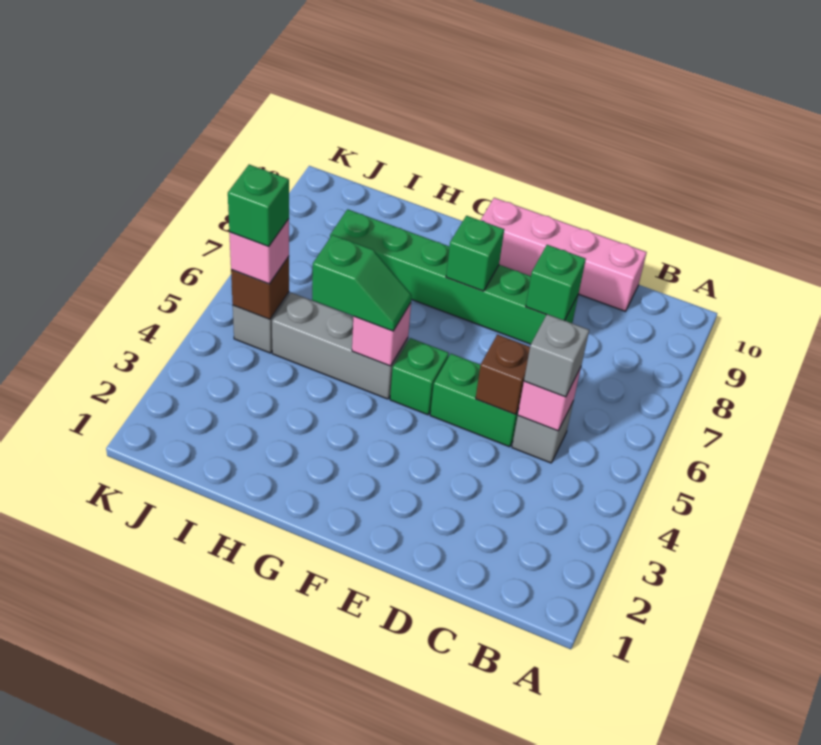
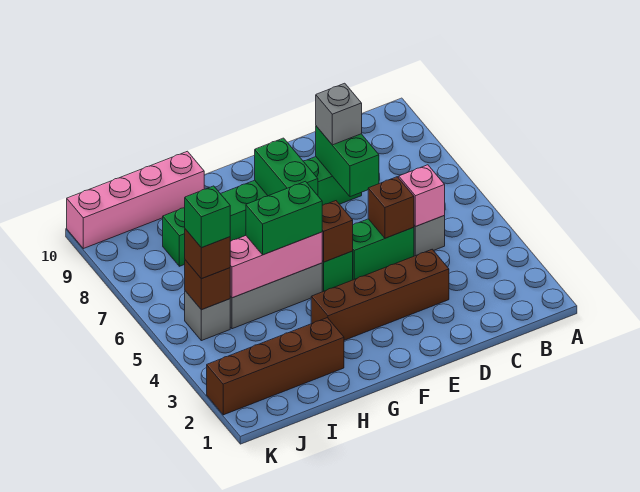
grey brick C5 level 3 -> grey brick D8 level 3
pink brick C10:F10 level 1 -> pink brick H10:K10 level 1
none -> brown brick D3:G3 level 1
green brick D8 level 2 -> green brick D7:D8 level 2
none -> brown brick F5 level 2
green brick F8 level 2 -> green brick F7:F8 level 2
pink brick G5 level 2 -> pink brick G5:I5 level 2
green slope G5:H5 level 3 top H -> green brick G5:H5 level 3
none -> brown brick H2:K2 level 1
pink brick J5 level 3 -> brown brick J5 level 3

